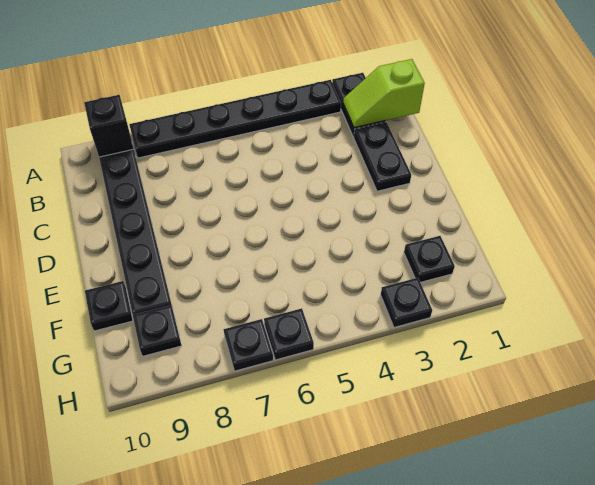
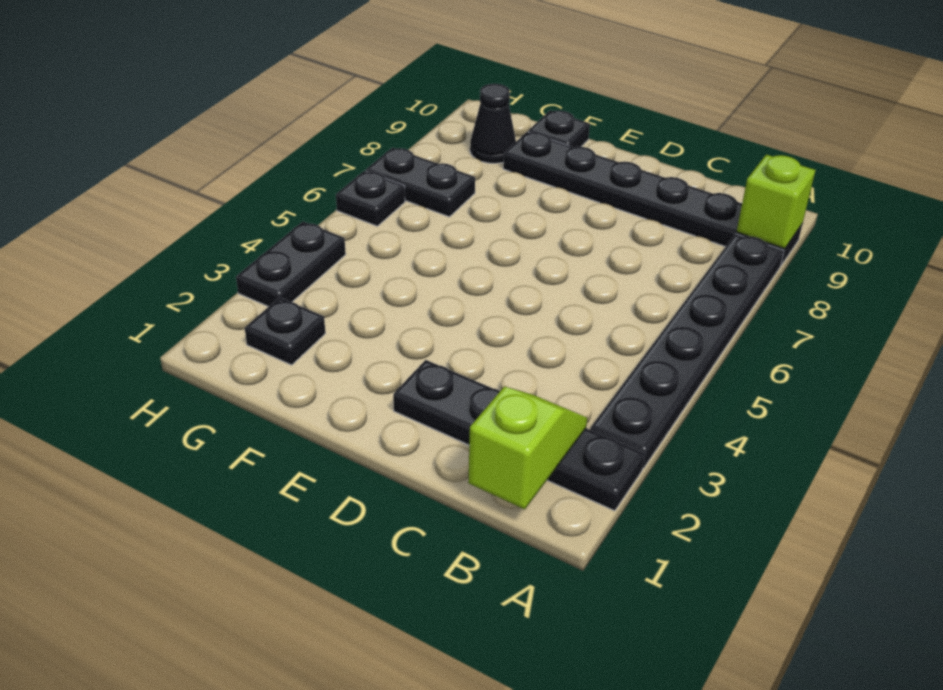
black brick A9 level 2 -> lime brick A9 level 2
black plate G9 level 1 -> black cone G9 level 1
black plate H3 level 1 -> black plate H3:H4 level 1
black plate H7 level 1 -> black plate G7:H7 level 1

